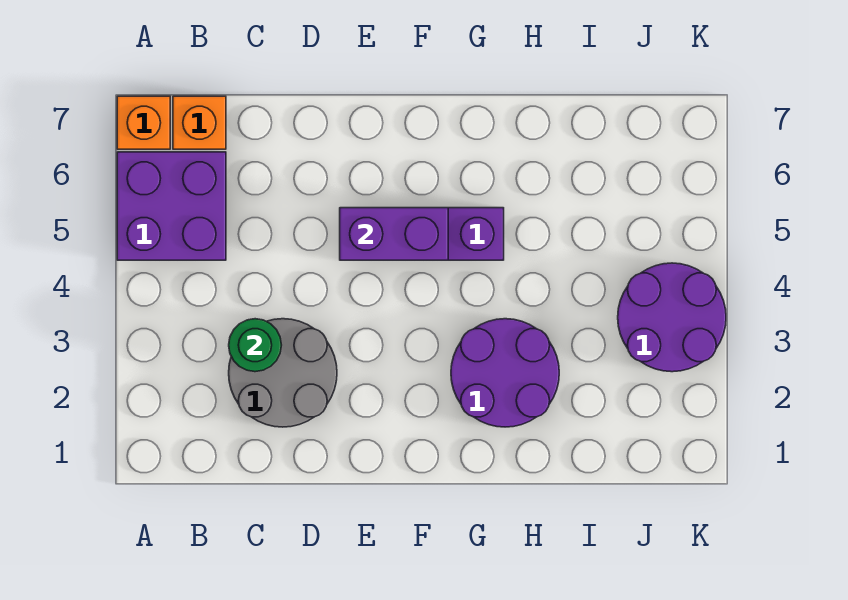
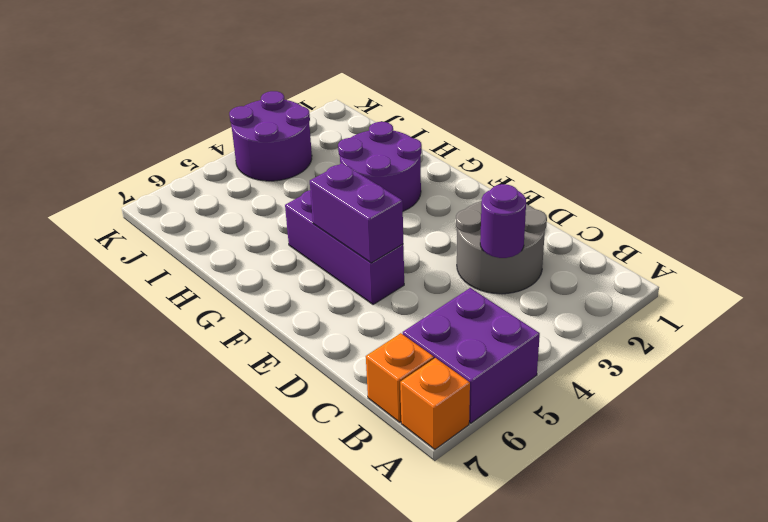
green round brick C3 level 2 -> purple round brick C3 level 2

